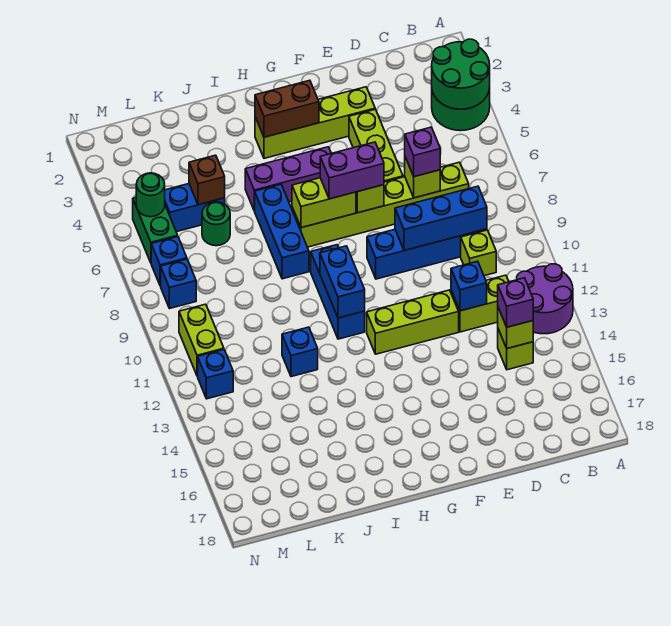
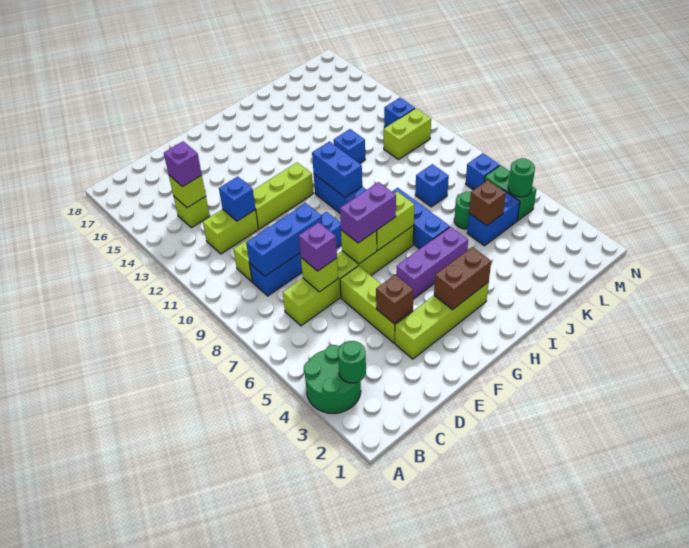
green round brick A3:B4 level 2 -> green round brick B3 level 2
purple round brick A12:B13 level 1 -> none
none -> brown brick E4 level 2
blue brick M8 level 1 -> blue brick K8 level 1
lime brick M10:M11 level 1 -> lime brick L11:M11 level 1

